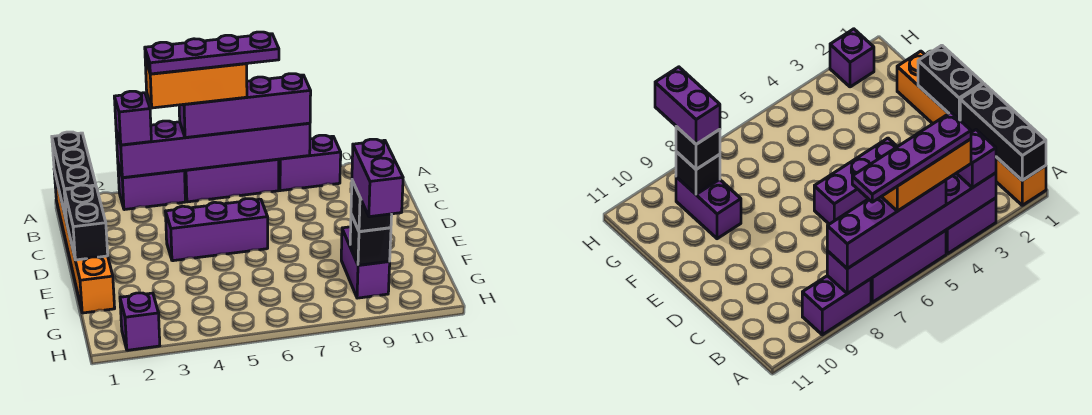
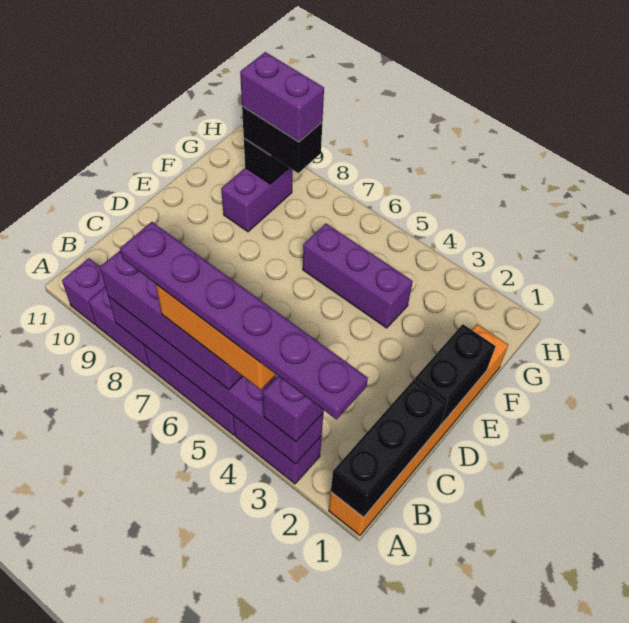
purple plate A4:A7 level 5 -> purple plate A2:A7 level 5
purple brick D4:D6 level 1 -> purple brick F4:F6 level 1
black brick G9 level 3 -> black brick G8:G9 level 3
purple brick G9:H9 level 4 -> purple brick G8:G9 level 4
purple brick H2 level 1 -> purple brick A10 level 1

